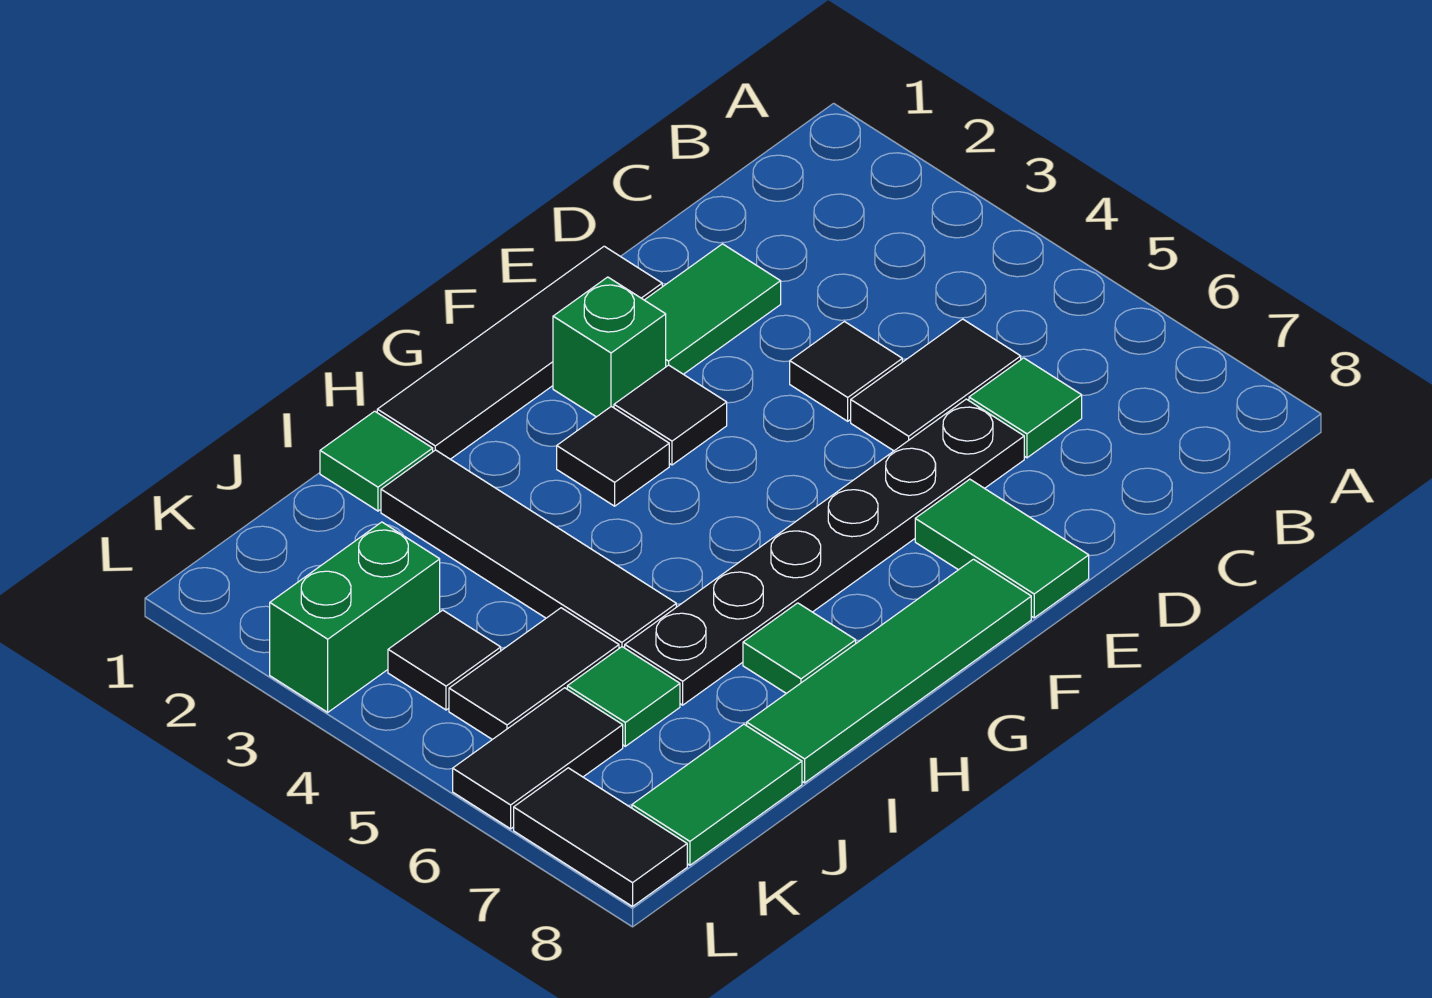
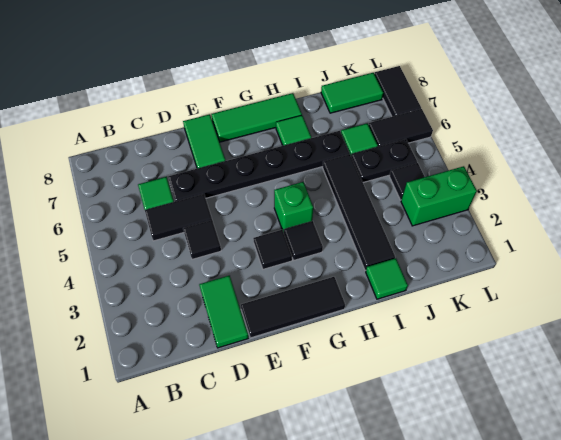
green tile D2:E2 level 1 -> green tile D1:D2 level 1
black tile E1:H1 level 1 -> black tile E1:G1 level 1
green brick F2 level 1 -> green brick G4 level 1
green tile F8:I8 level 1 -> green tile F8:H8 level 1
black tile J5:K5 level 1 -> black plate J5:K5 level 1

